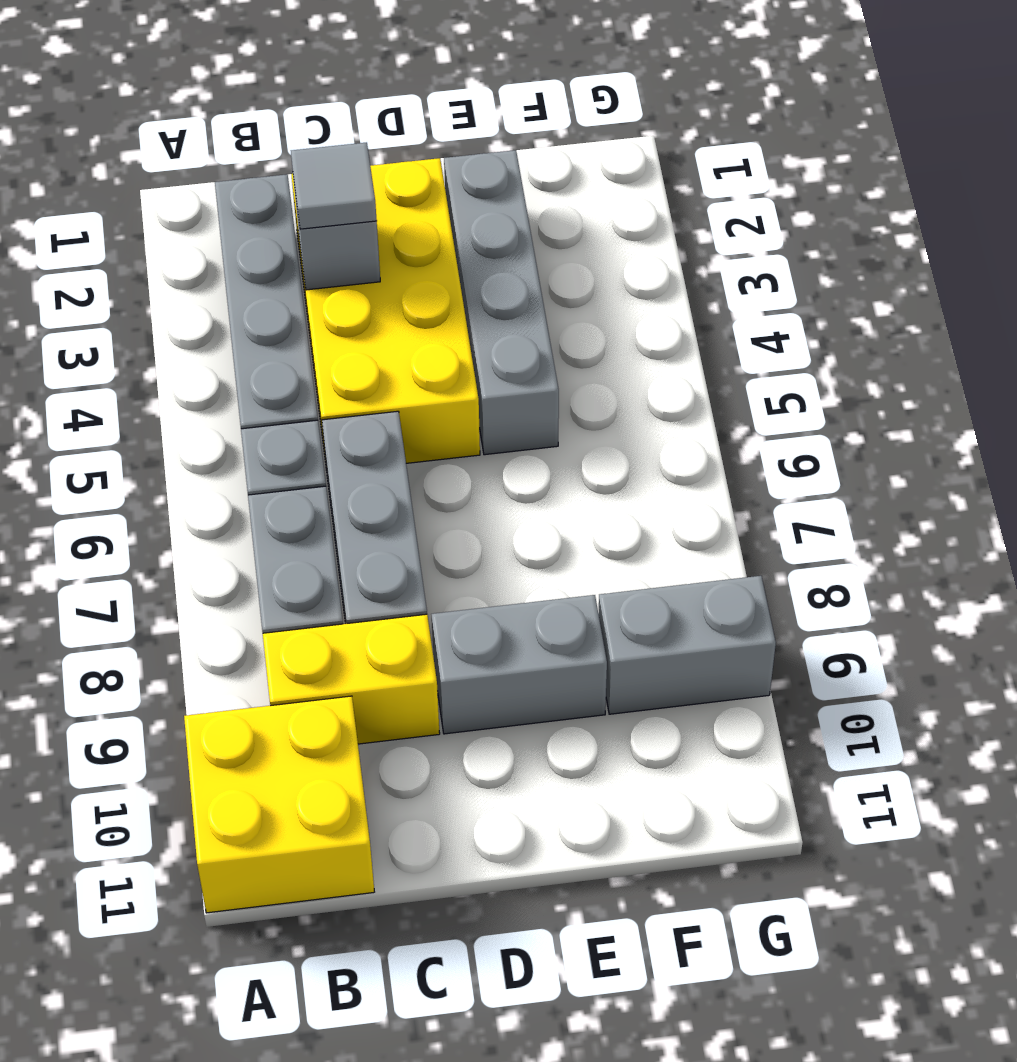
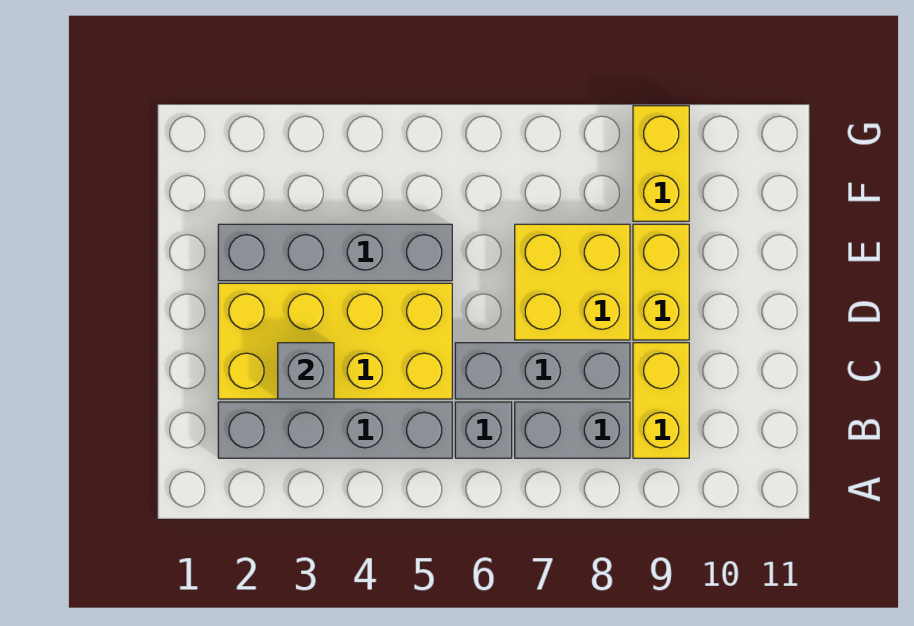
yellow brick A10:B11 level 1 -> yellow brick D7:E8 level 1
grey tile C3 level 3 -> none
grey brick D9:E9 level 1 -> yellow brick D9:E9 level 1
grey brick F9:G9 level 1 -> yellow brick F9:G9 level 1

